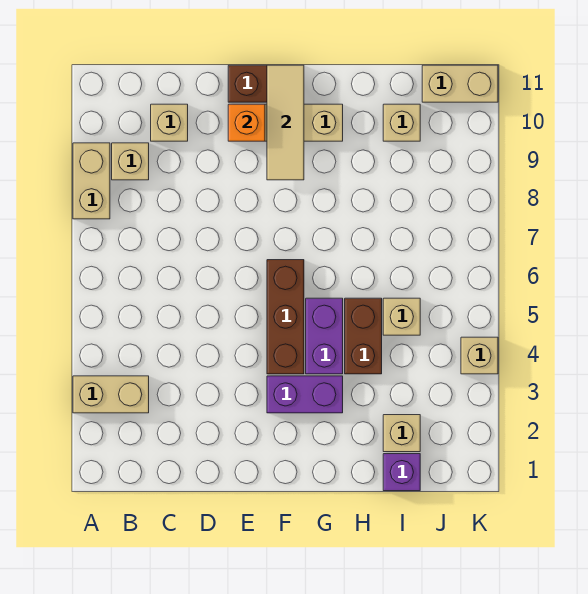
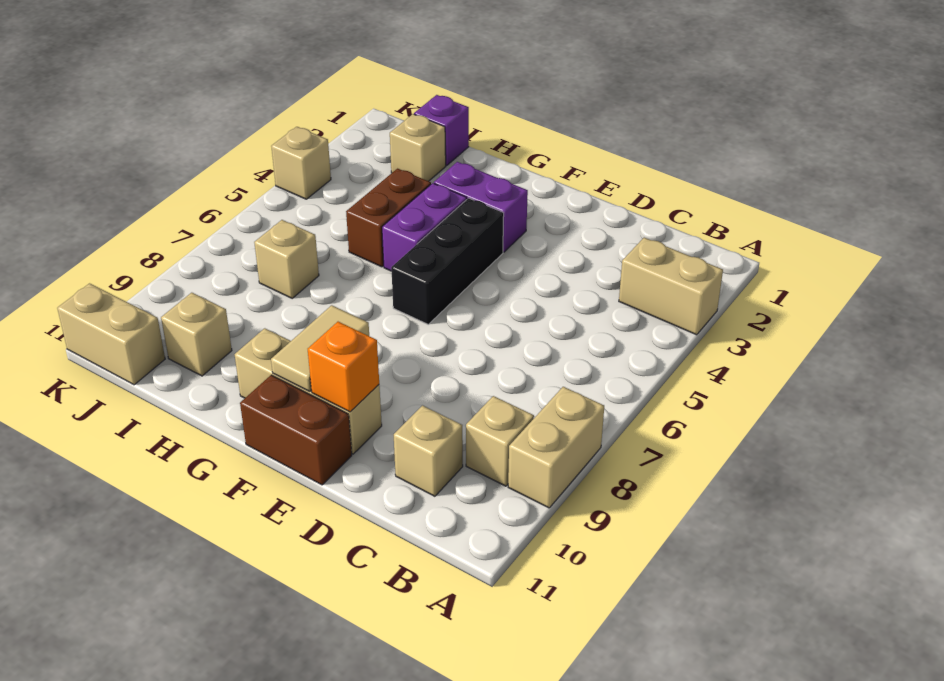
brown brick F4:F6 level 1 -> black brick F4:F6 level 1
tan tile F9:F11 level 2 -> tan tile F9:F10 level 2
tan brick I5 level 1 -> tan brick I7 level 1

